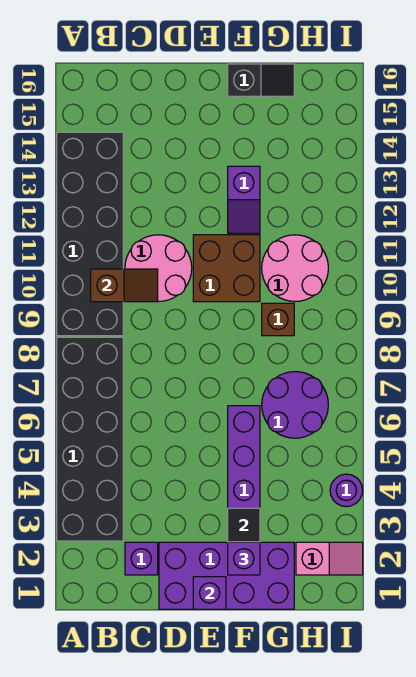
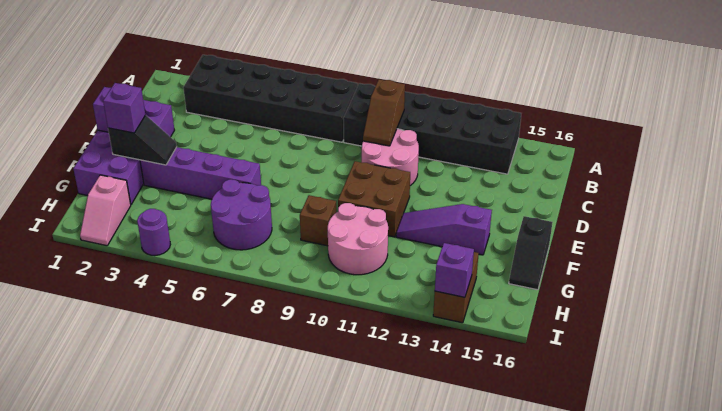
purple brick C2 level 1 -> purple brick I14 level 2
purple slope F12:F13 level 1 top 13 -> purple slope F12:F14 level 1 top 14
none -> brown brick H14:I14 level 1

